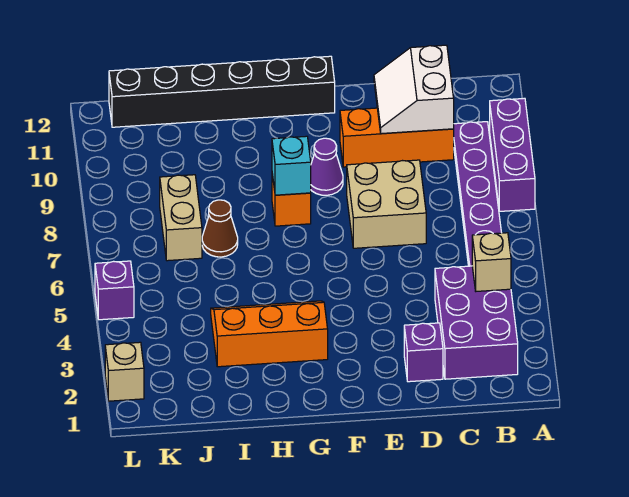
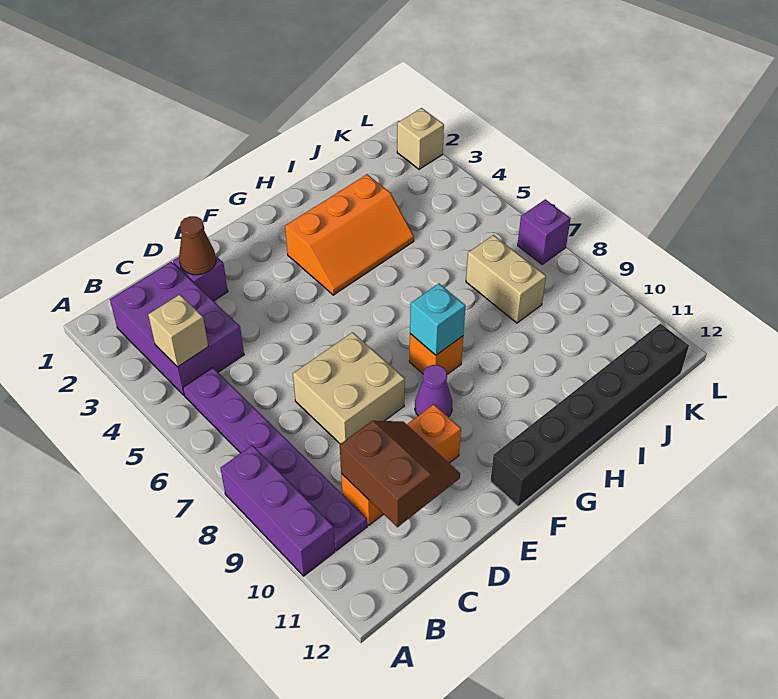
white slope C10:D11 level 2 top C -> brown slope C10:D11 level 2 top C
brown cone I7 level 1 -> brown cone D2 level 2
purple brick L5 level 1 -> purple brick L7 level 1

